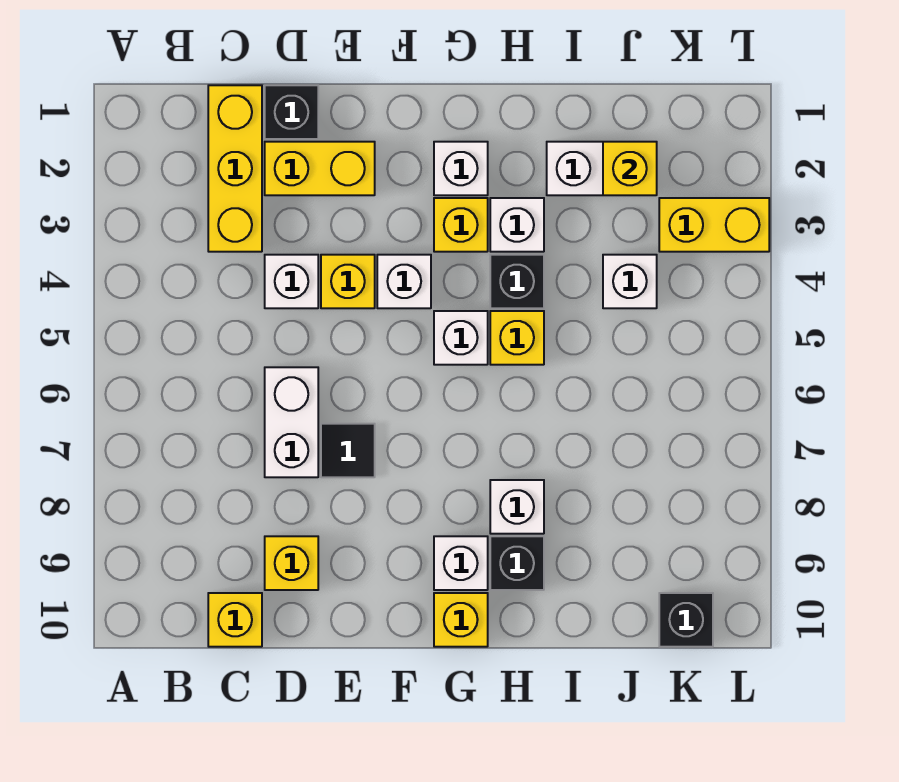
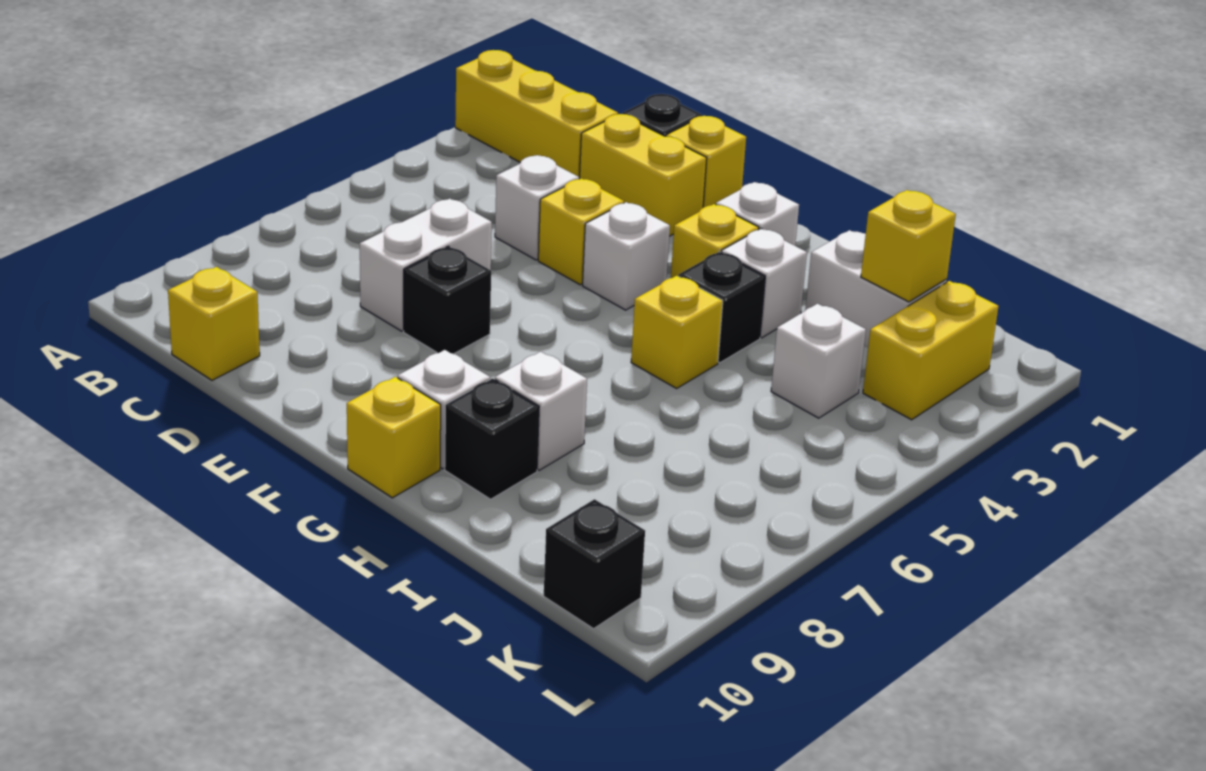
yellow brick C1:C3 level 1 -> yellow brick A2:C2 level 1
yellow brick D9 level 1 -> yellow brick E1 level 1
black tile E7 level 1 -> black brick E7 level 1
white brick G5 level 1 -> none
yellow brick K3:L3 level 1 -> yellow brick K2:K3 level 1

